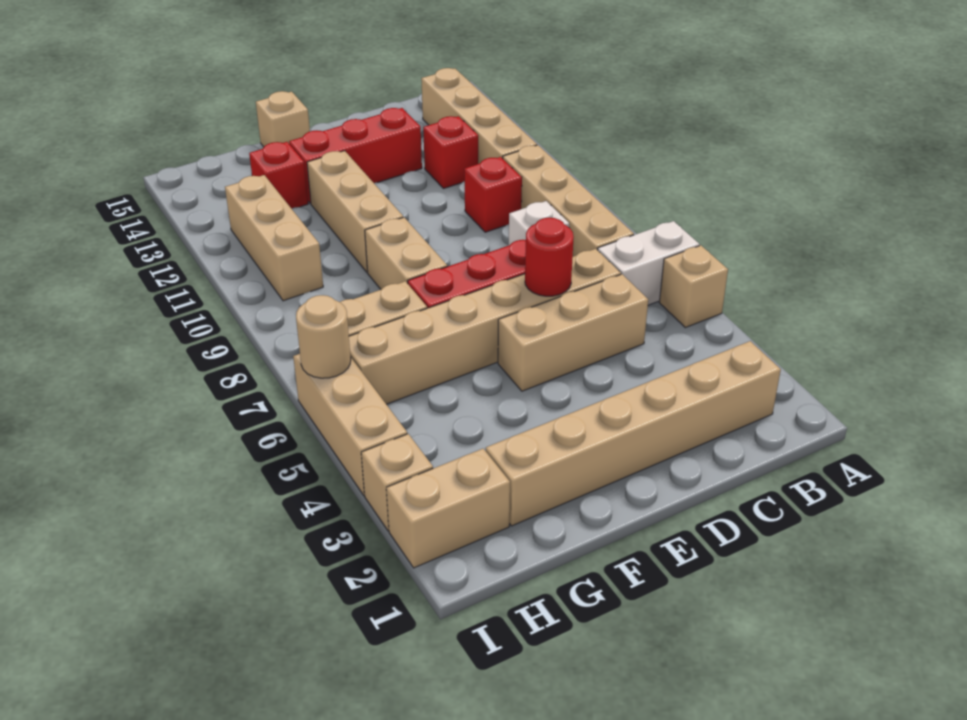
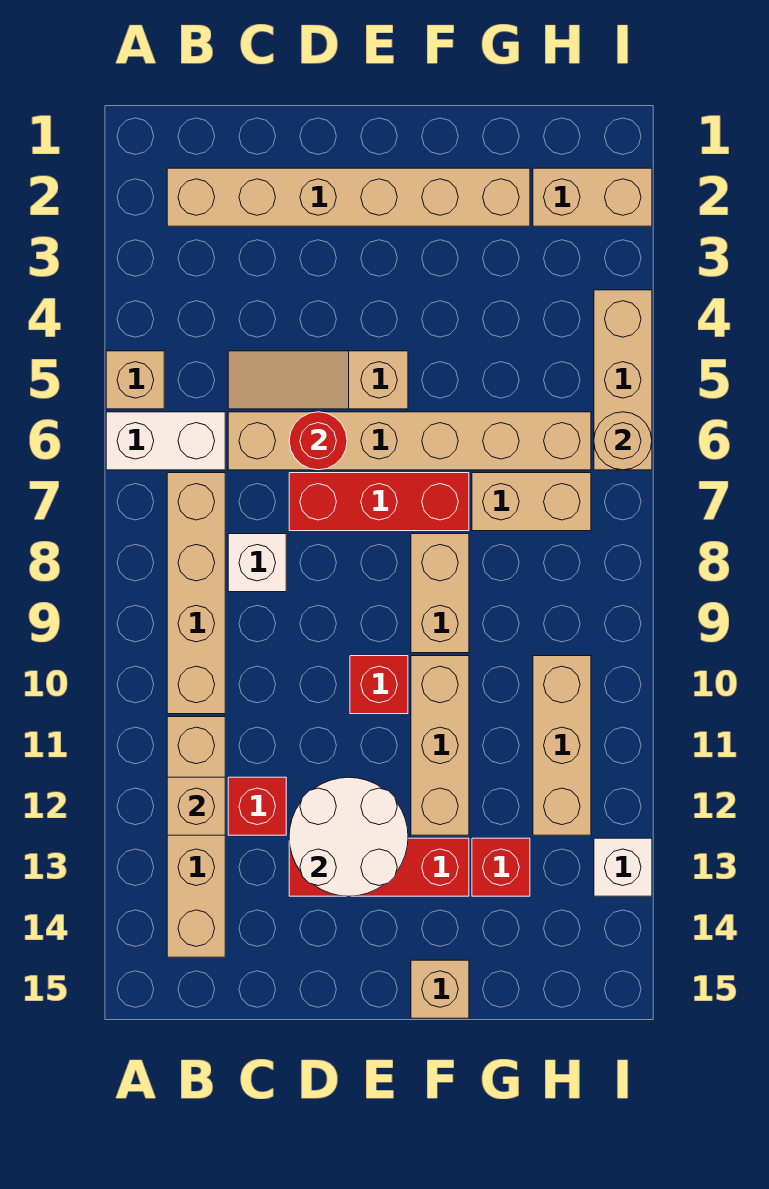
tan brick C5:E5 level 1 -> tan slope C5:E5 level 1 top E
red brick C10 level 1 -> red brick E10 level 1
none -> white round brick D12:E13 level 2
tan brick I3 level 1 -> tan brick B12 level 2
none -> white brick I13 level 1

